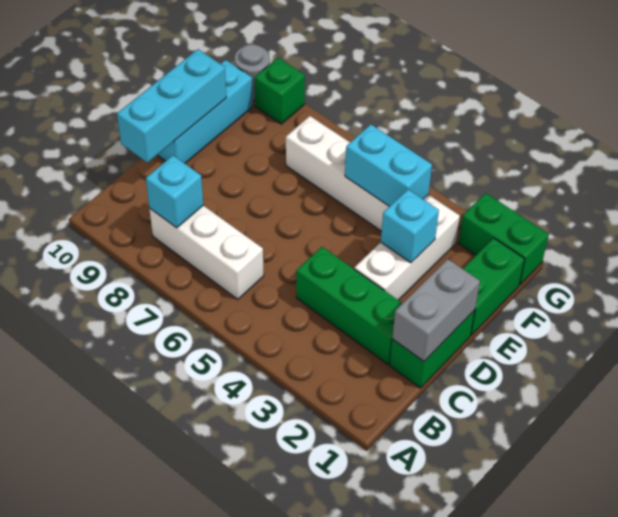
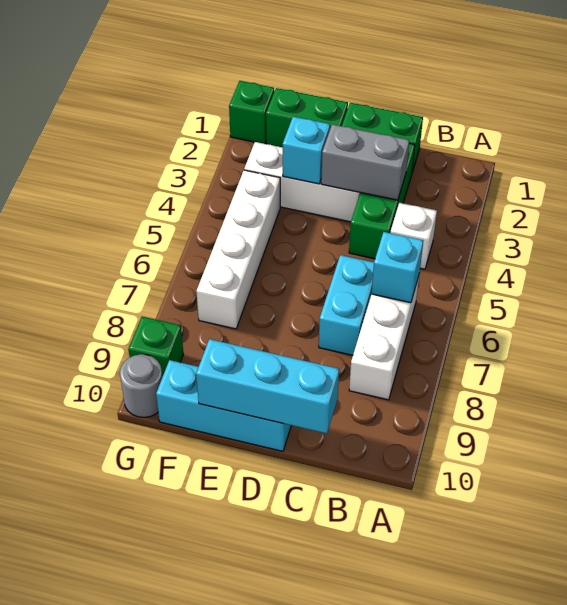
none -> white brick B4 level 1
cyan brick B8 level 2 -> cyan brick B6 level 2
grey brick C1:D1 level 2 -> grey brick C3:D3 level 2
cyan brick F4:F5 level 2 -> cyan brick C6:C7 level 1
green brick G1:G2 level 1 -> green brick G1 level 1

